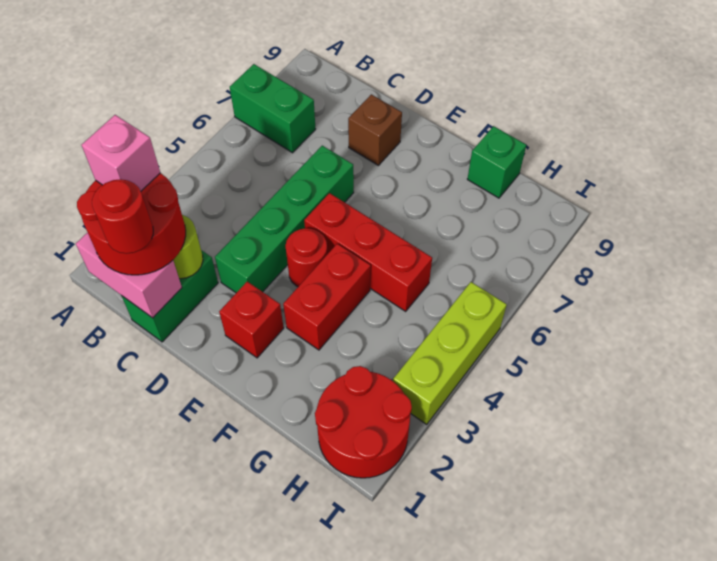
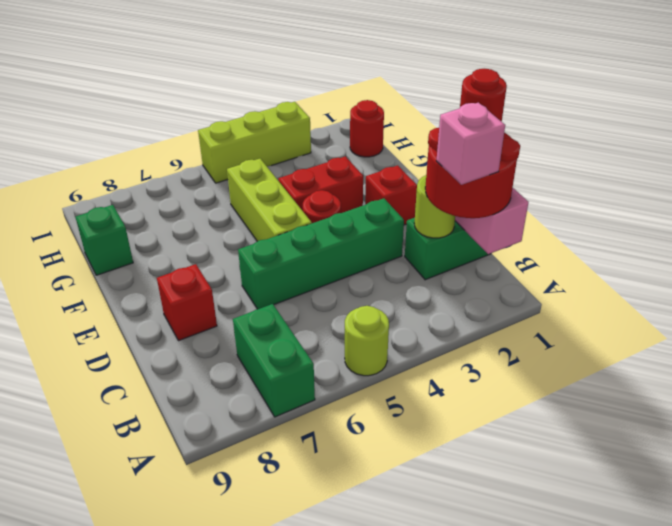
none -> lime round brick A5 level 1
brown brick D8 level 1 -> red brick D8 level 1
red brick E5:G5 level 1 -> lime brick E5:G5 level 1
red round brick H1:I2 level 1 -> red round brick H1 level 1

